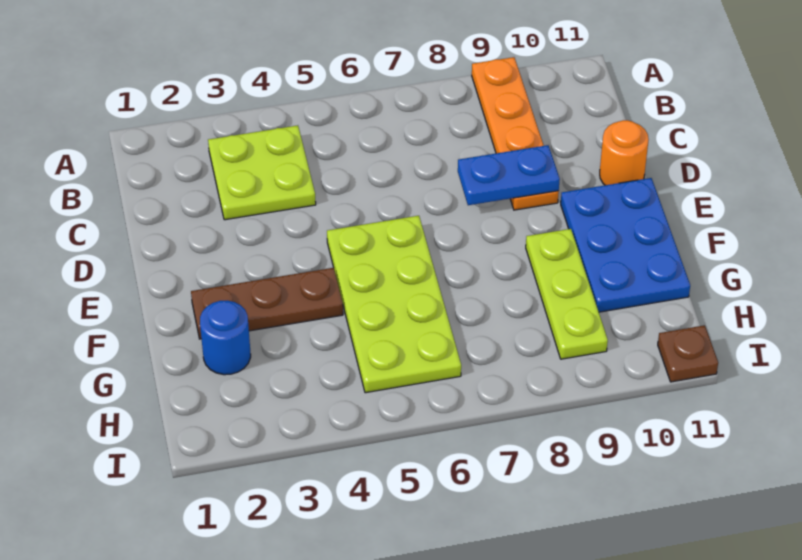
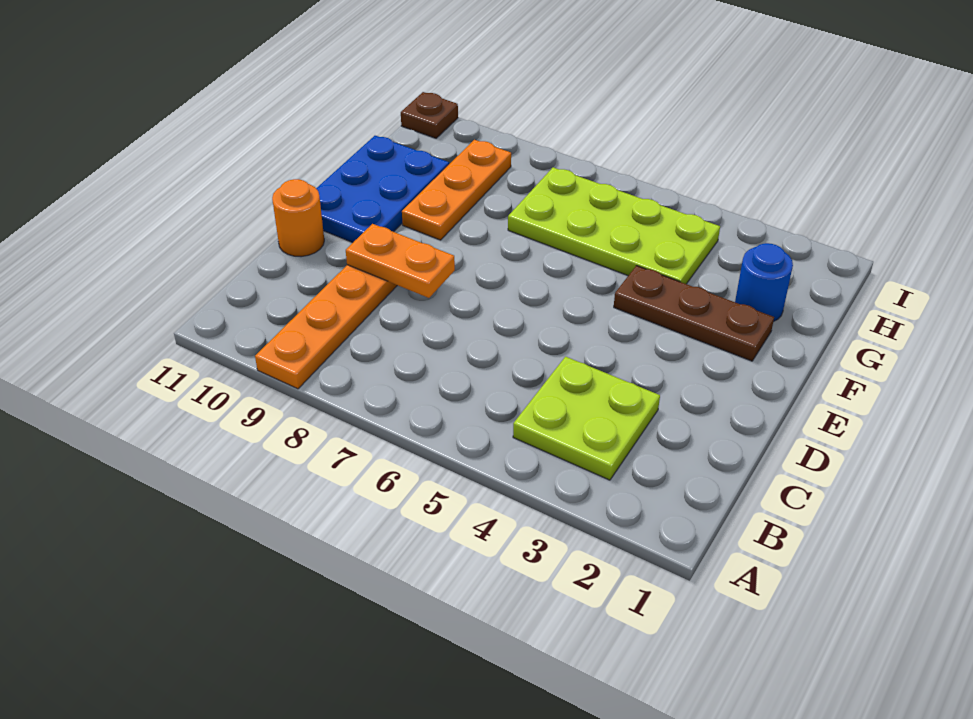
blue plate D8:D9 level 2 -> orange plate D8:D9 level 2
lime plate E5:H6 level 1 -> lime plate G4:H7 level 1
lime plate F9:H9 level 1 -> orange plate F9:H9 level 1

